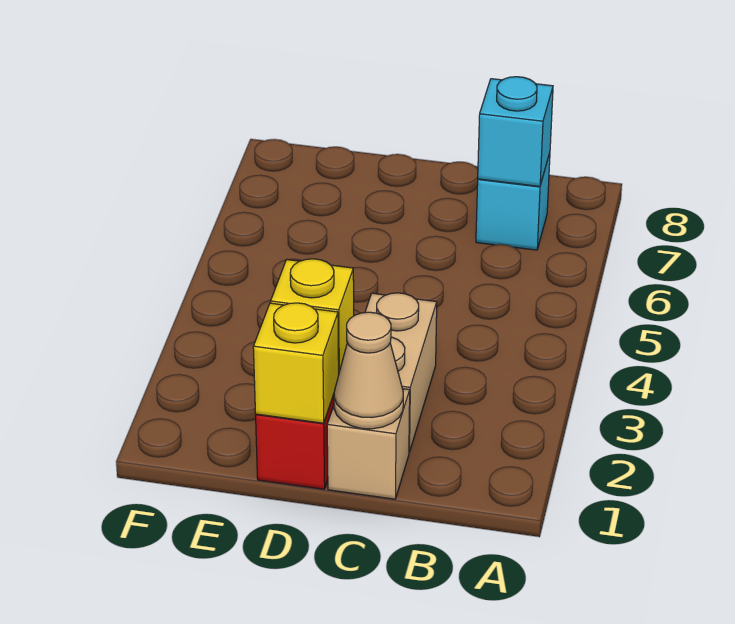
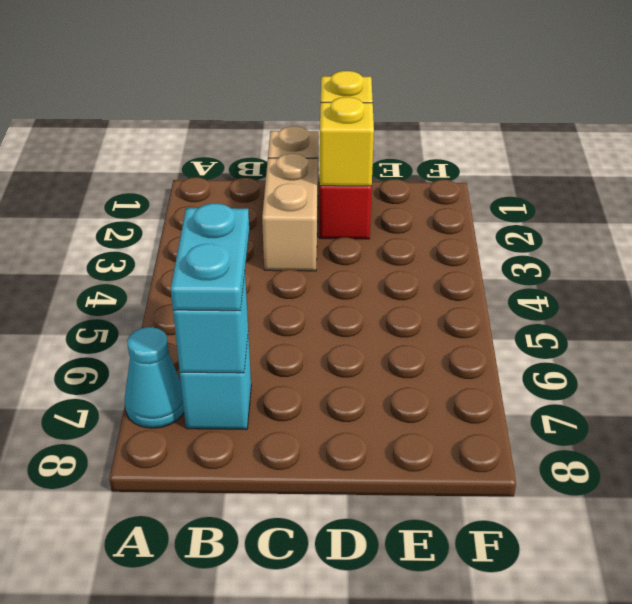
none -> cyan cone A7 level 1
none -> cyan plate B6:B7 level 3
tan cone C1 level 2 -> none

